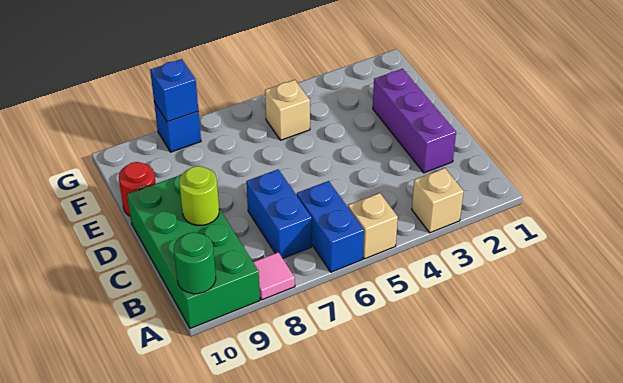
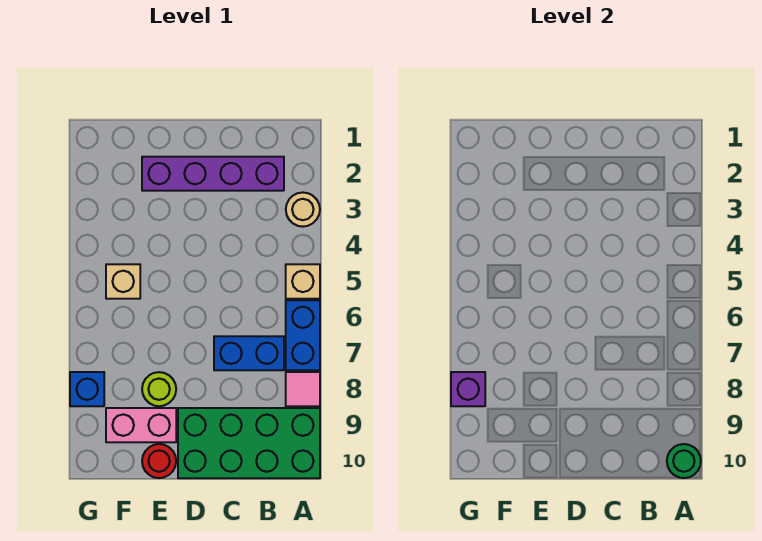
tan brick A3 level 1 -> tan round brick A3 level 1
blue brick A6:B6 level 1 -> blue brick A6:A7 level 1
purple brick C2:E2 level 1 -> purple brick B2:E2 level 1
lime round brick C9 level 2 -> lime round brick E8 level 1
none -> pink brick E9:F9 level 1
blue brick G8 level 2 -> purple brick G8 level 2

